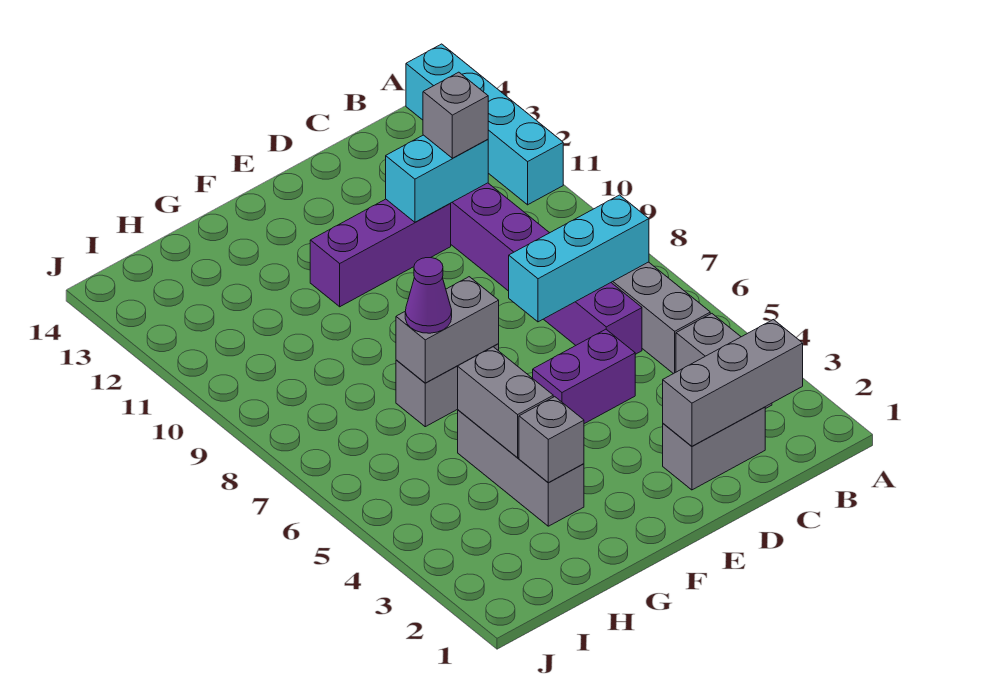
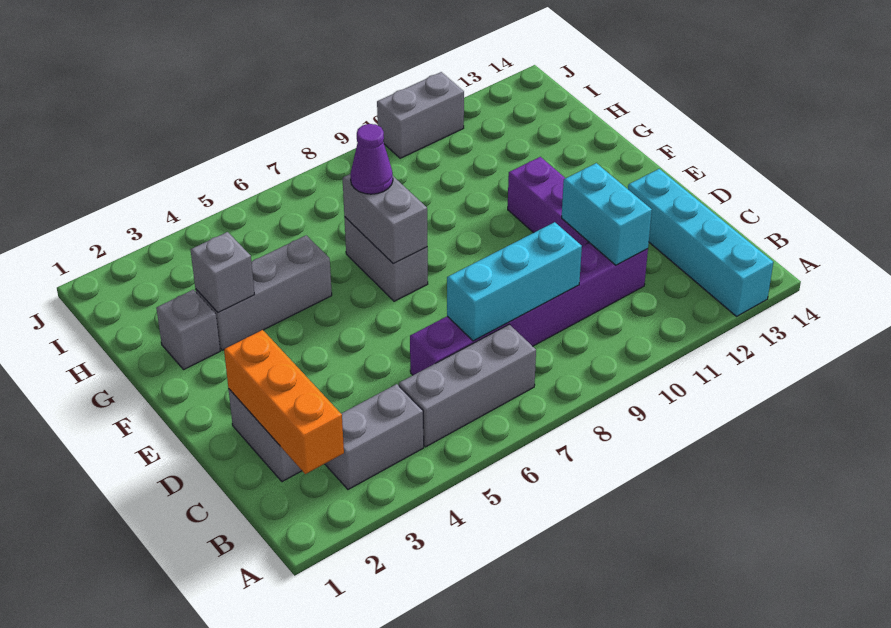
cyan brick A11:A14 level 1 -> cyan brick A13:D13 level 1
grey brick B2:D2 level 2 -> orange brick B2:D2 level 2
cyan brick B7:D7 level 2 -> cyan brick C7:C9 level 2
grey brick C11 level 3 -> grey brick G2 level 1
purple brick D5:E5 level 1 -> none
grey brick G4:G5 level 2 -> grey brick J10:J11 level 1

